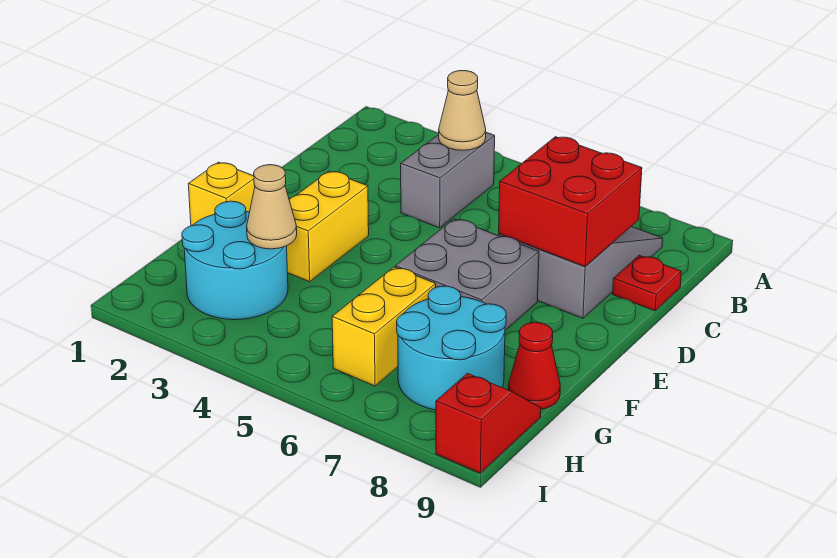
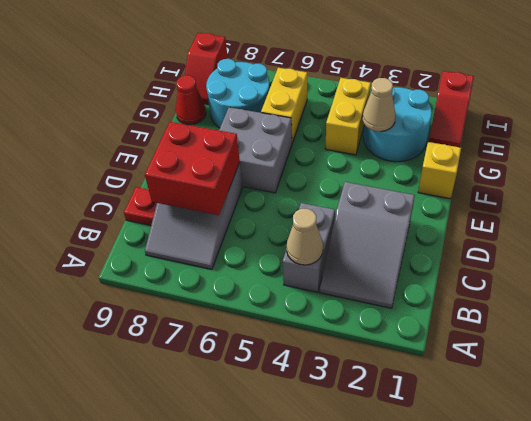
none -> grey slope B2:D3 level 1 top D
yellow brick E3:F3 level 1 -> yellow brick G4:H4 level 1
none -> red slope H1:I1 level 1 top I

